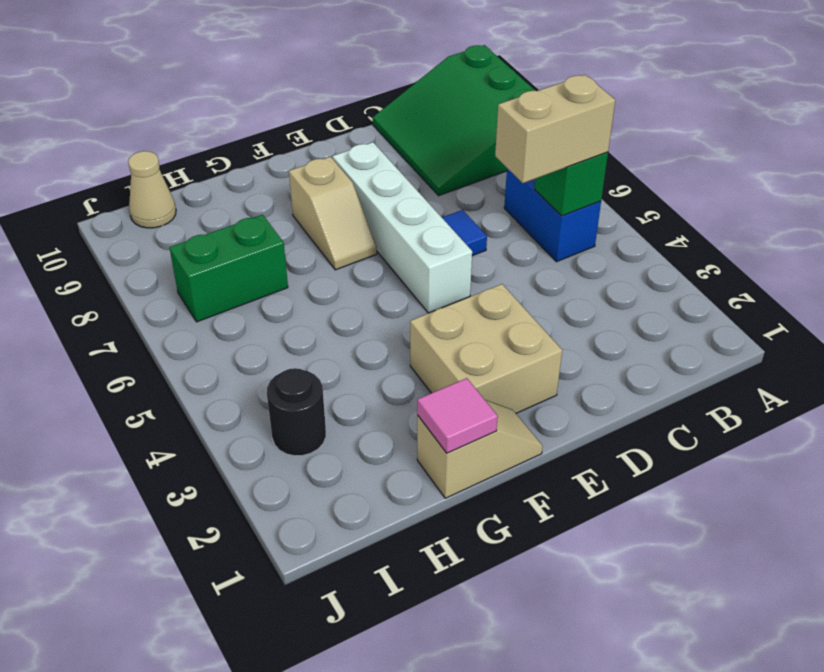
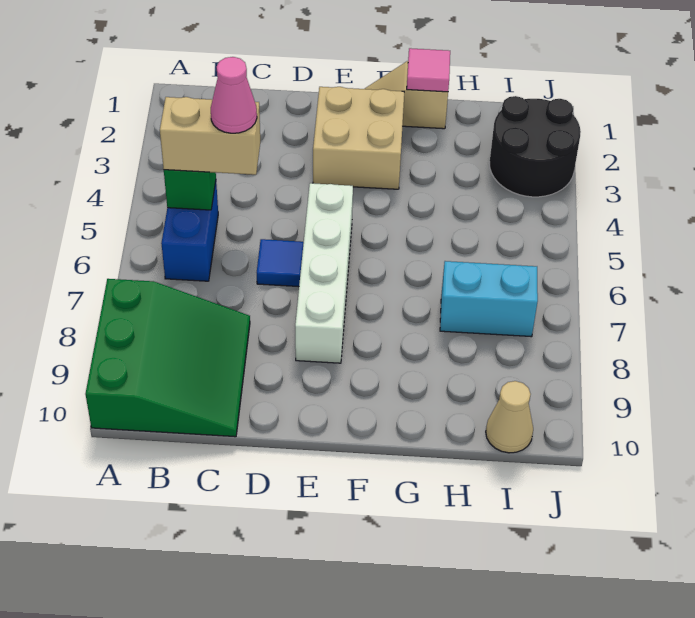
none -> pink cone C5 level 4
tan slope F7:F8 level 1 top 8 -> none
green brick H7:I7 level 1 -> cyan brick H7:I7 level 1
black round brick I3 level 1 -> black round brick I2:J3 level 1

